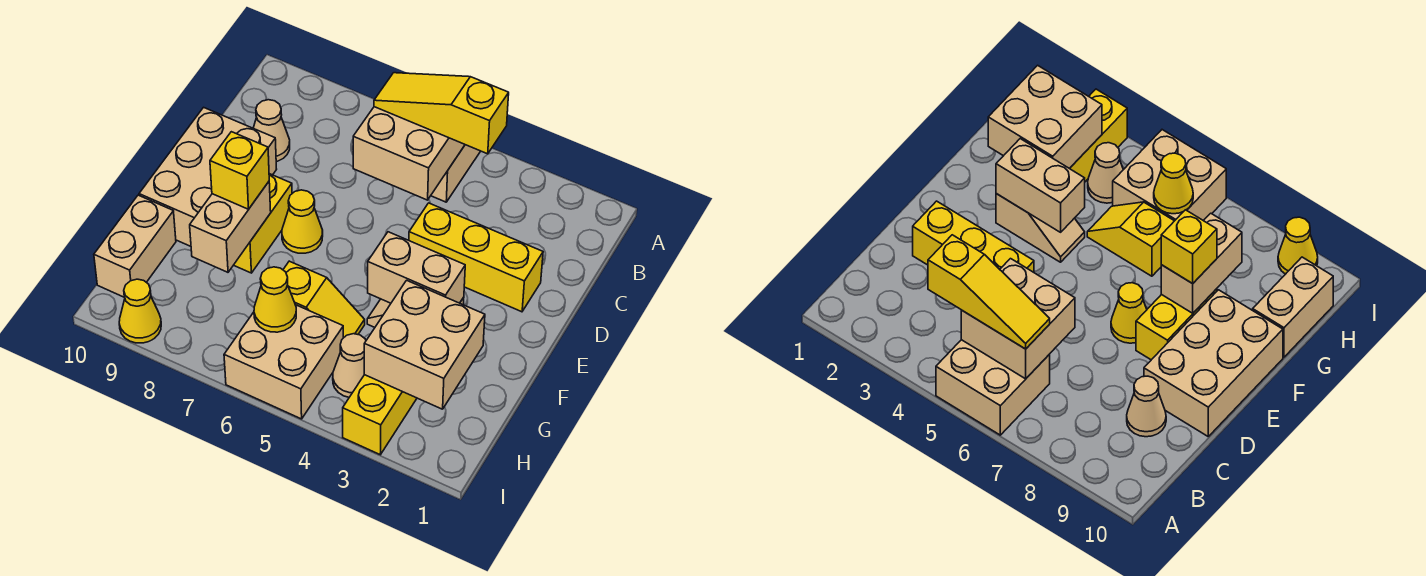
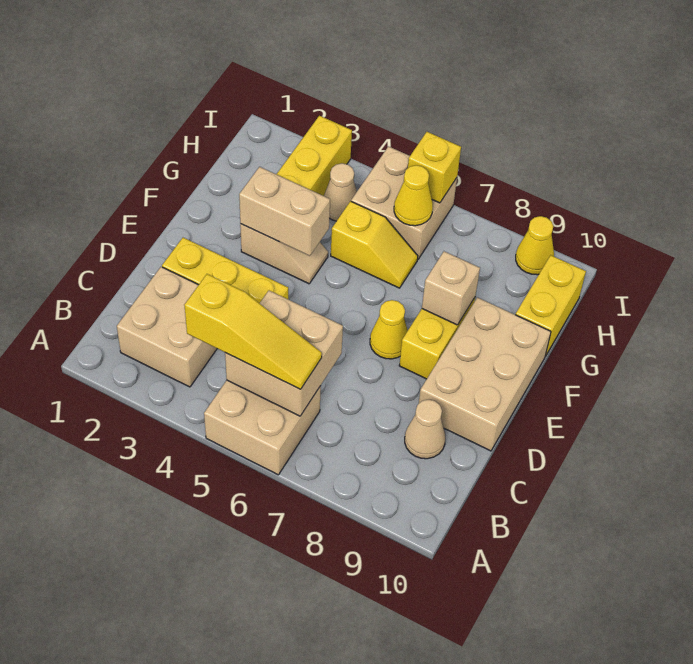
tan brick F8:G8 level 2 -> tan brick F8 level 2
yellow brick F8 level 3 -> yellow brick I6 level 2
tan brick G2:H3 level 2 -> tan brick B2:C3 level 1
yellow slope G5:G6 level 1 top 6 -> yellow slope G5:G6 level 1 top 5
tan brick G10:H10 level 1 -> yellow brick G10:H10 level 1

